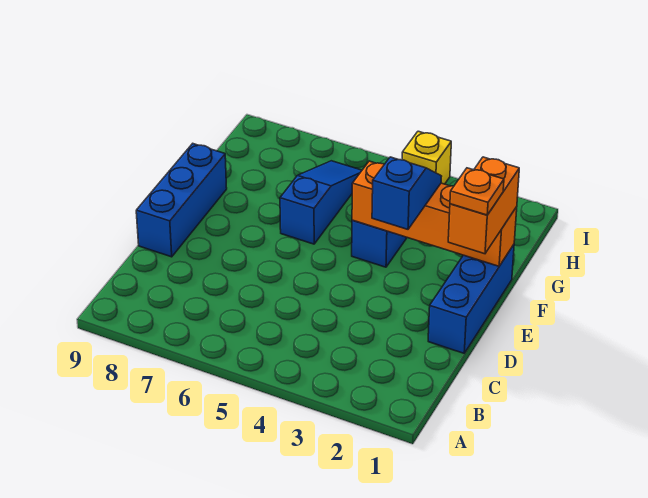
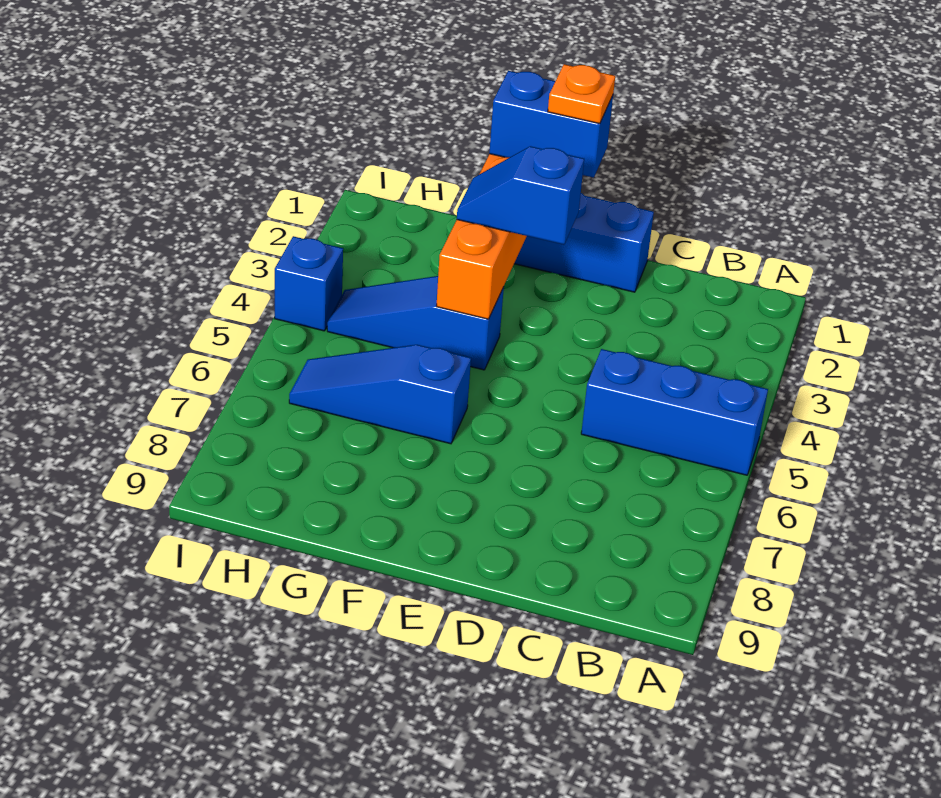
blue brick D9:F9 level 1 -> blue brick A5:C5 level 1
orange brick E1:F1 level 3 -> blue brick E1:F1 level 3
yellow brick I4 level 1 -> blue brick I4 level 1

